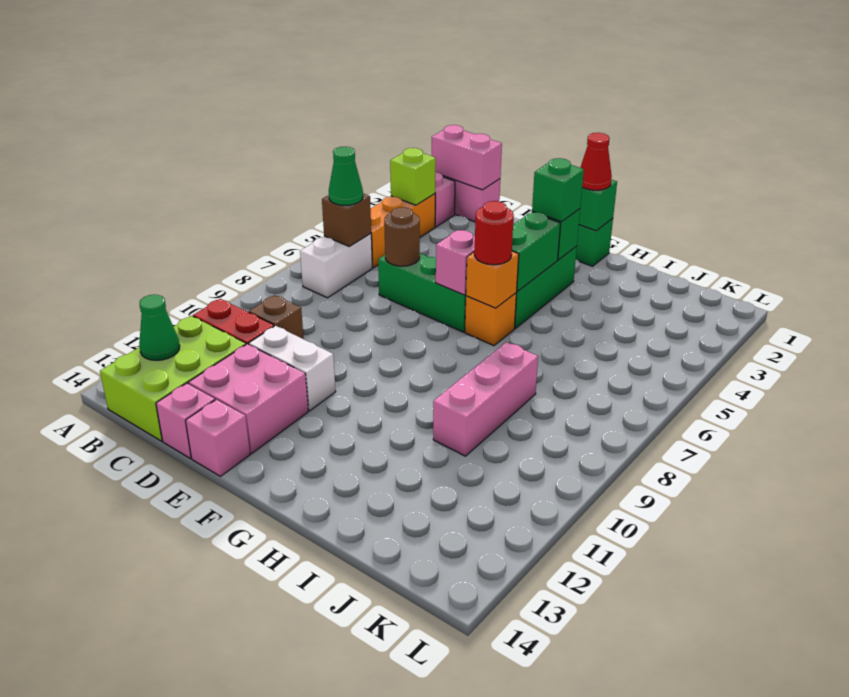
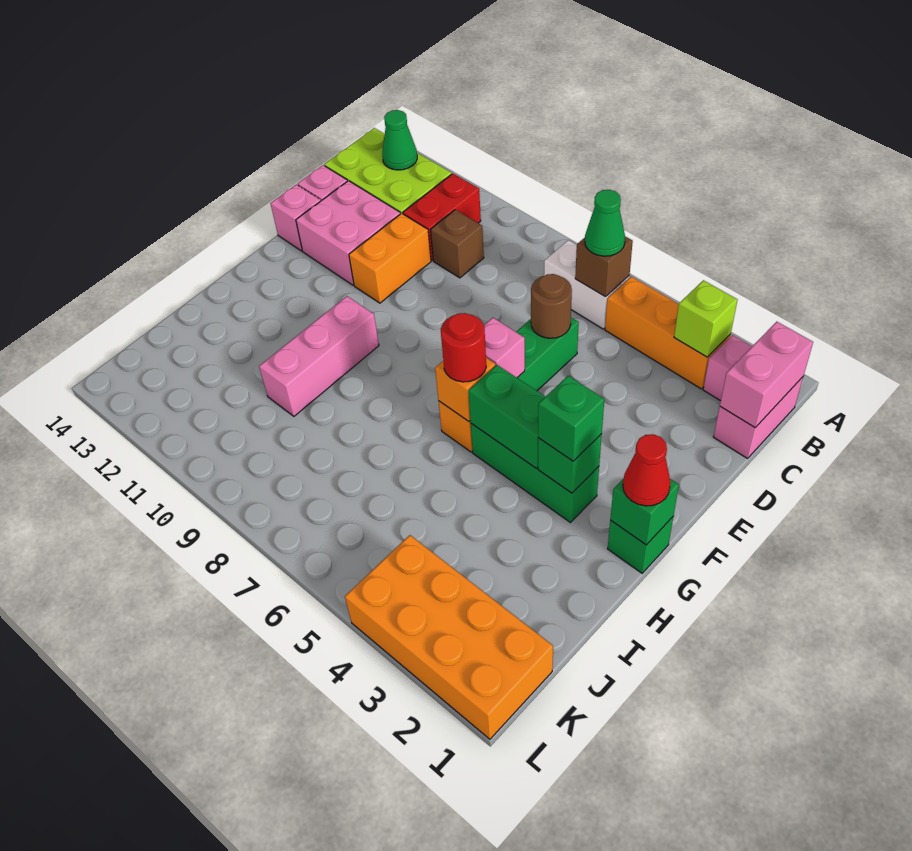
white brick D11:E11 level 1 -> orange brick D11:E11 level 1
pink brick I8:I10 level 1 -> pink brick G10:I10 level 1
none -> orange brick K1:L4 level 1

